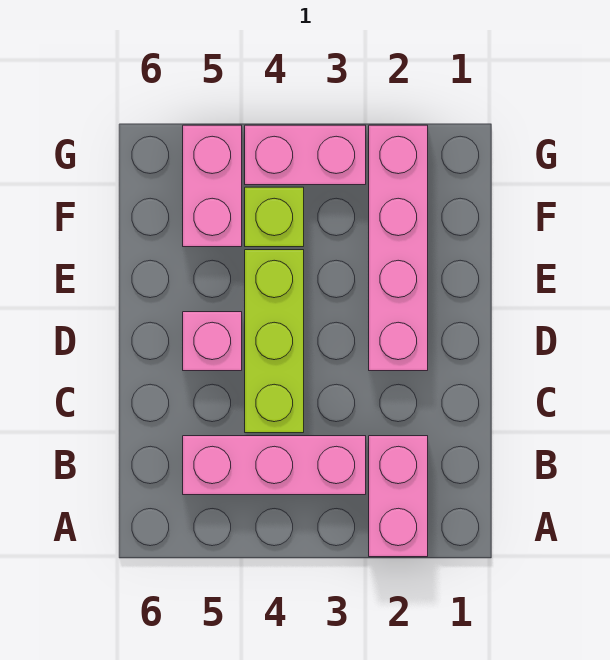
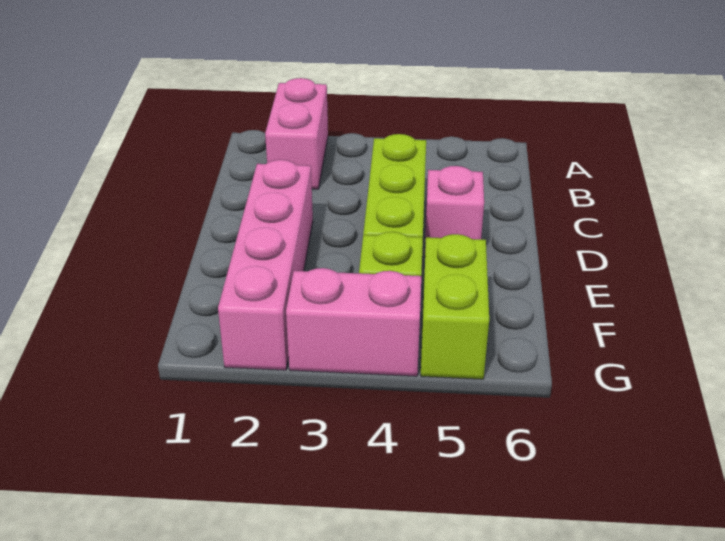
pink brick B3:B5 level 1 -> none
pink brick F5:G5 level 1 -> lime brick F5:G5 level 1

